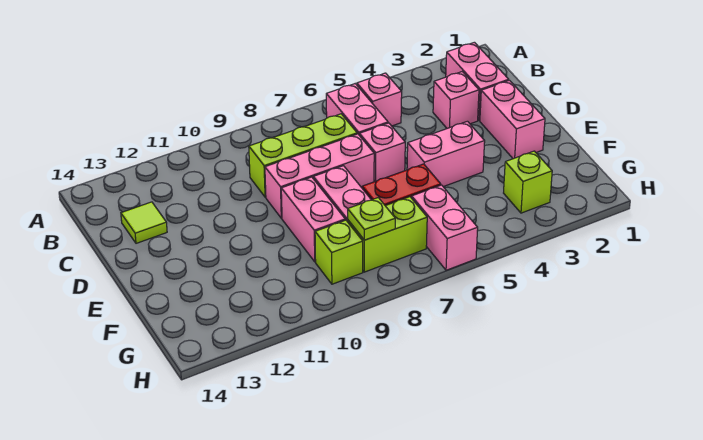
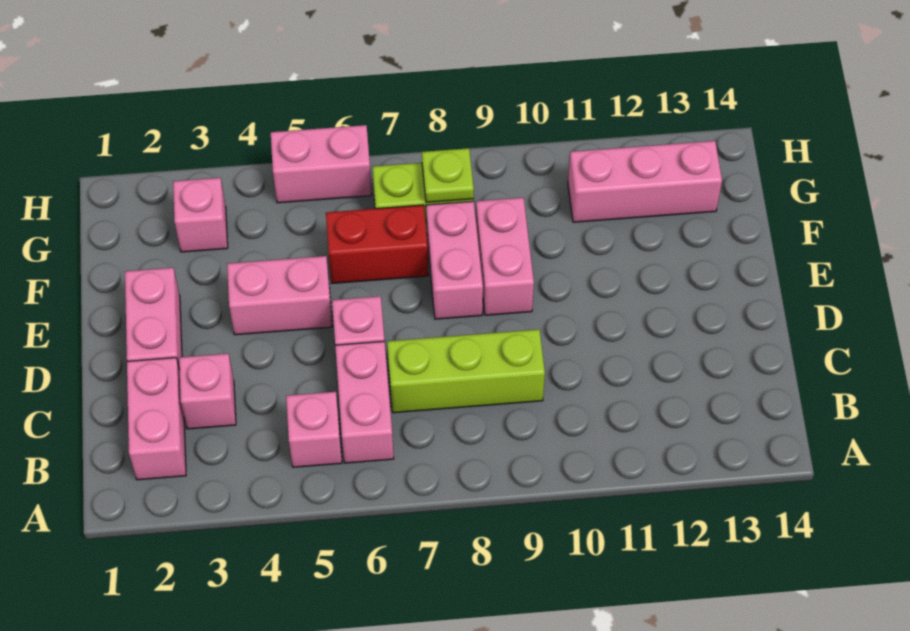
lime tile C13 level 1 -> none
pink brick D7:D9 level 1 -> pink brick G11:G13 level 1
lime brick G3 level 1 -> pink brick G3 level 1
pink brick G6:H6 level 1 -> pink brick H5:H6 level 1
lime brick G9 level 1 -> none

